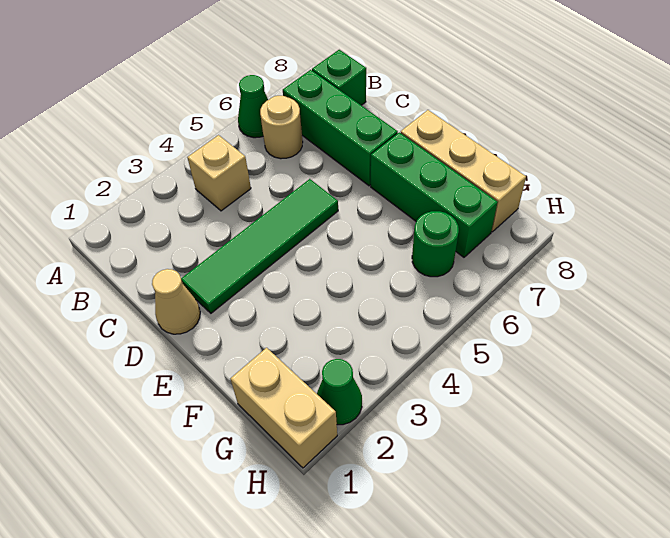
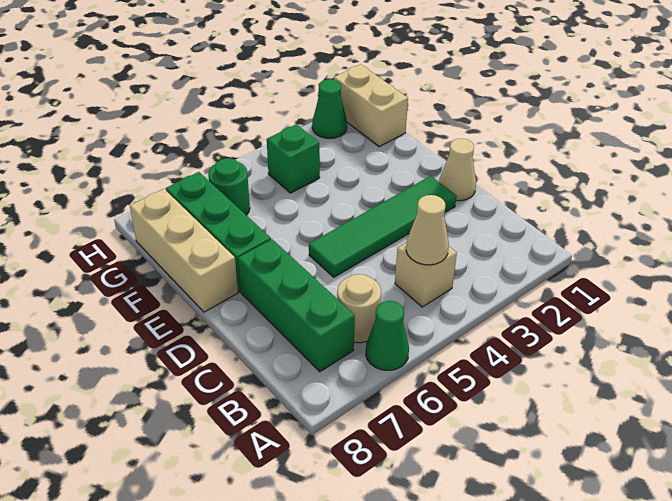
none -> tan cone B4 level 2
green brick B8 level 1 -> green brick G4 level 1

